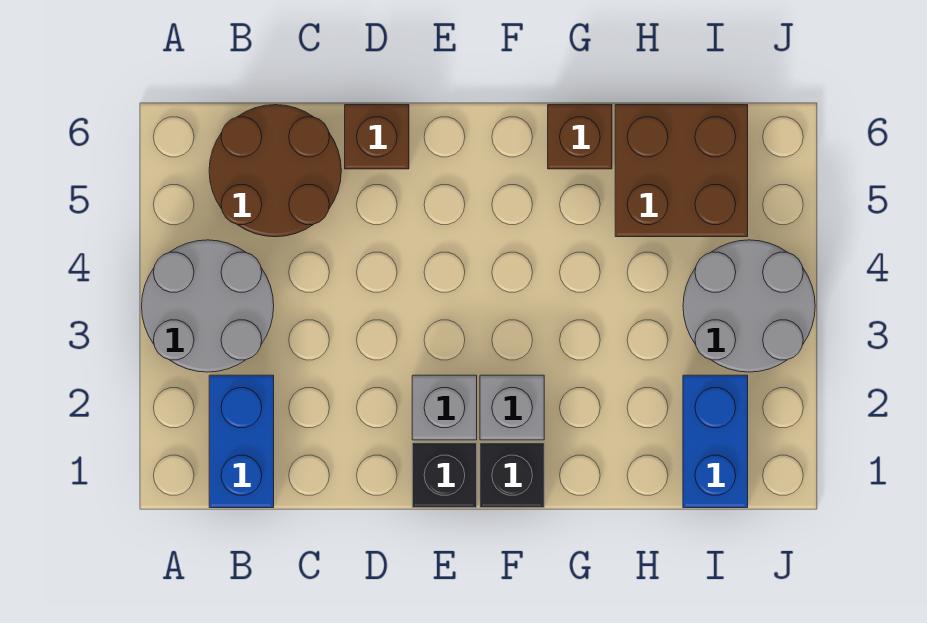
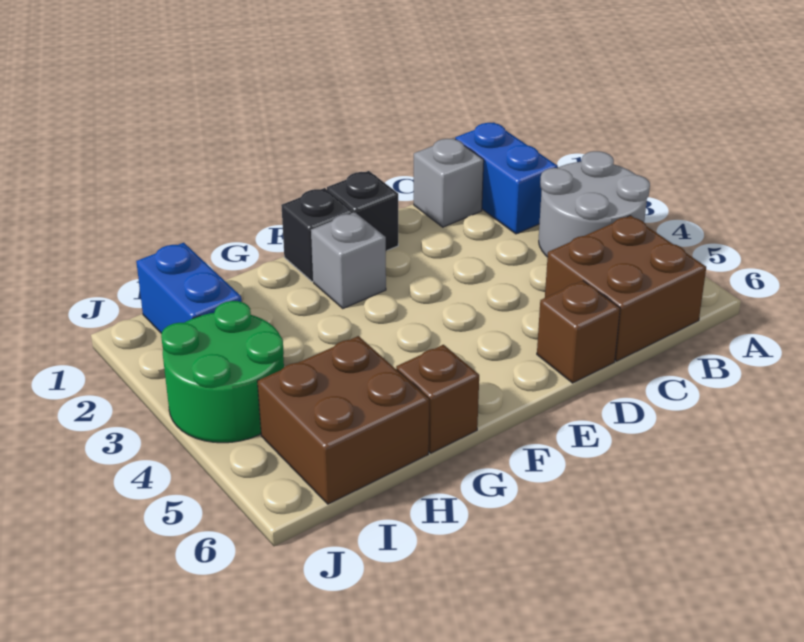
brown round brick B5:C6 level 1 -> brown brick B5:C6 level 1
grey brick E2 level 1 -> grey brick C1 level 1
grey round brick I3:J4 level 1 -> green round brick I3:J4 level 1

